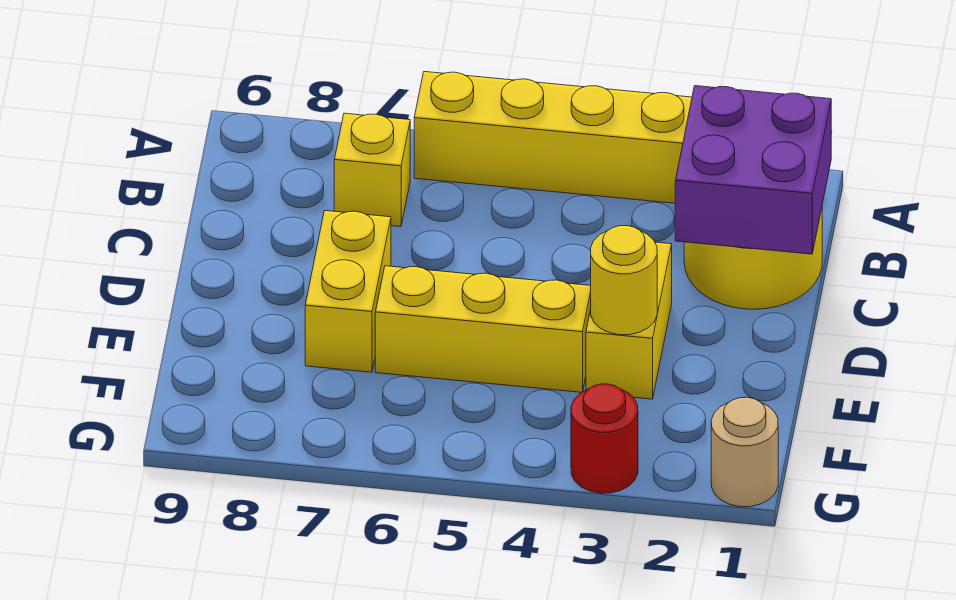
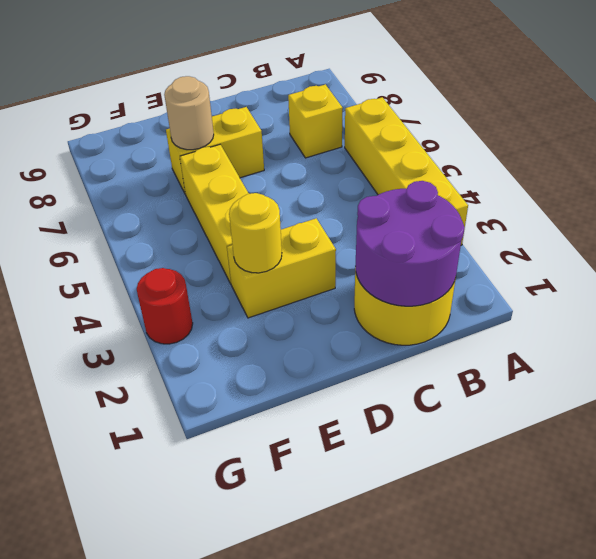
purple brick B1:C2 level 2 -> purple round brick B1:C2 level 2
tan round brick G1 level 1 -> tan round brick E7 level 2

